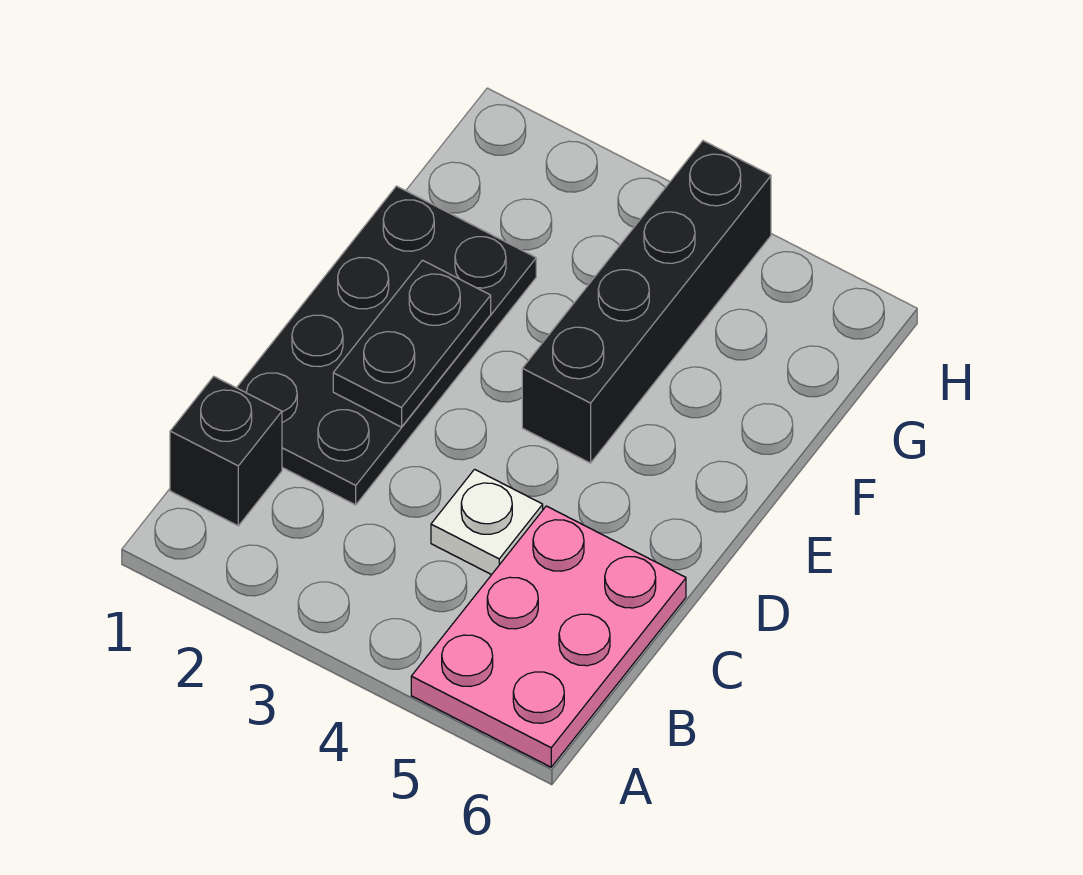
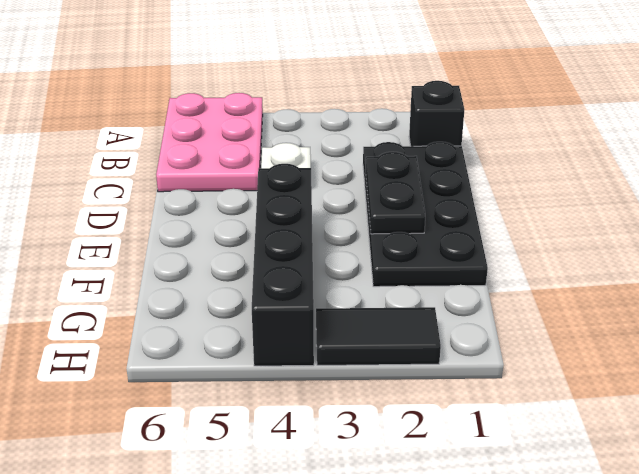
none -> black tile H2:H3 level 1

